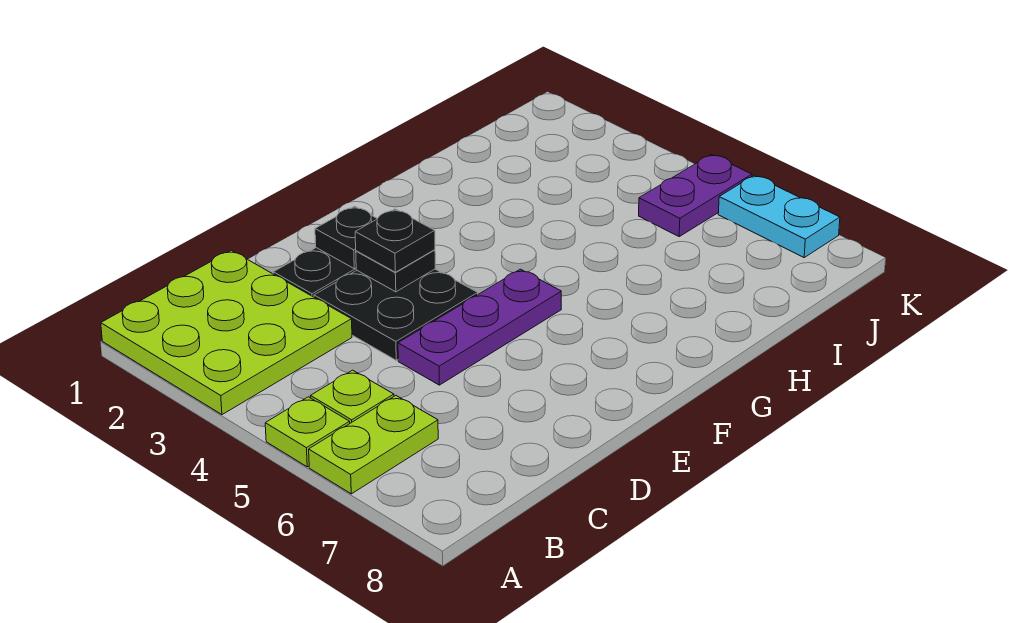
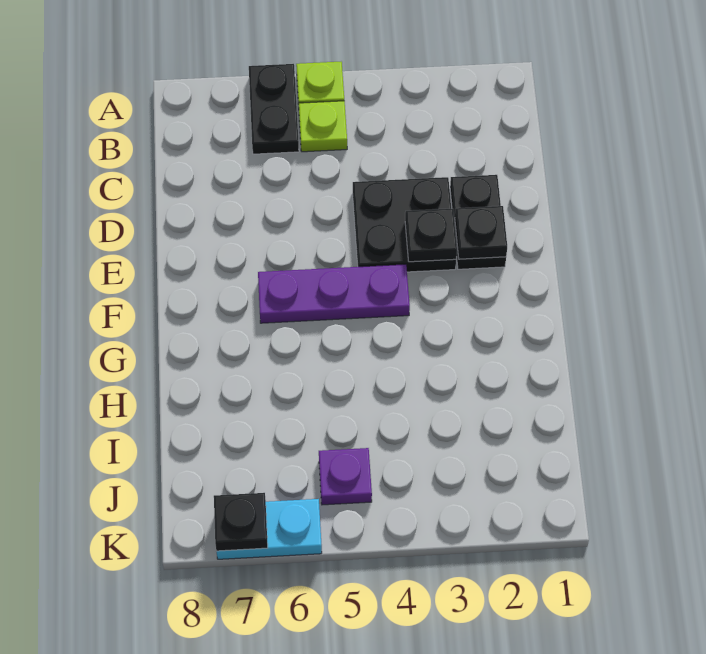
lime plate A1:C3 level 1 -> none
lime plate A6:B6 level 1 -> black plate A6:B6 level 1
purple plate D5:F5 level 1 -> purple plate F4:F6 level 1
black plate E3 level 3 -> black plate K7 level 2
purple plate J5:K5 level 1 -> purple plate J5 level 1

